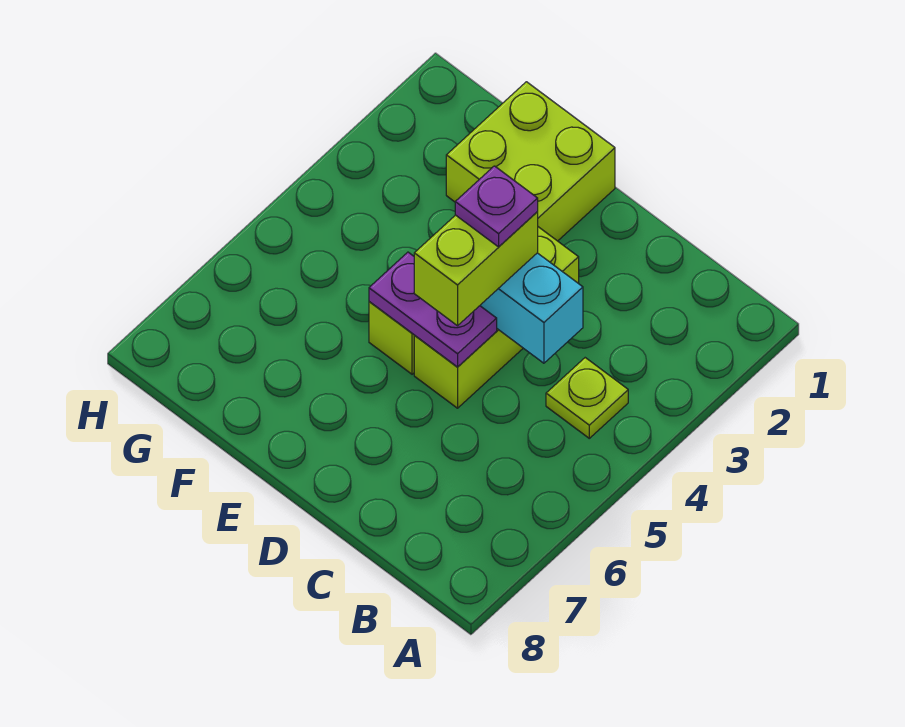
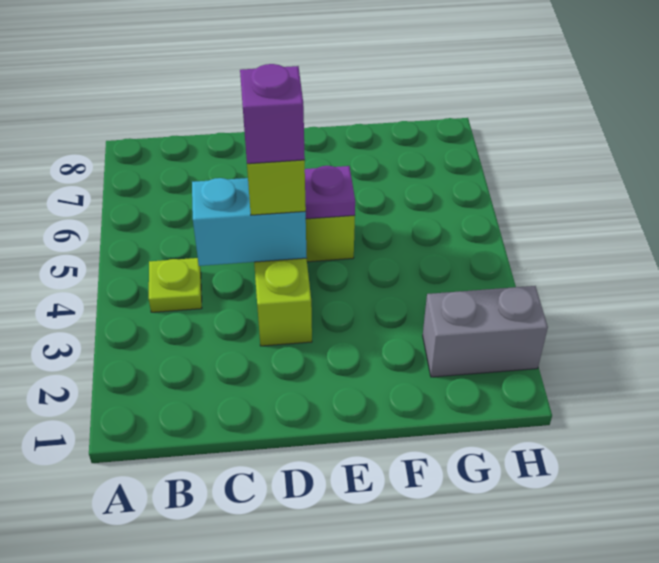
purple plate D4 level 4 -> purple brick D4 level 4
lime brick E1:F2 level 1 -> none
none -> grey brick G2:H2 level 1

